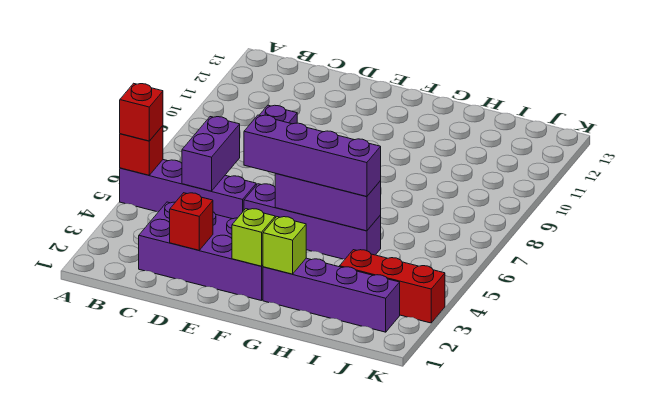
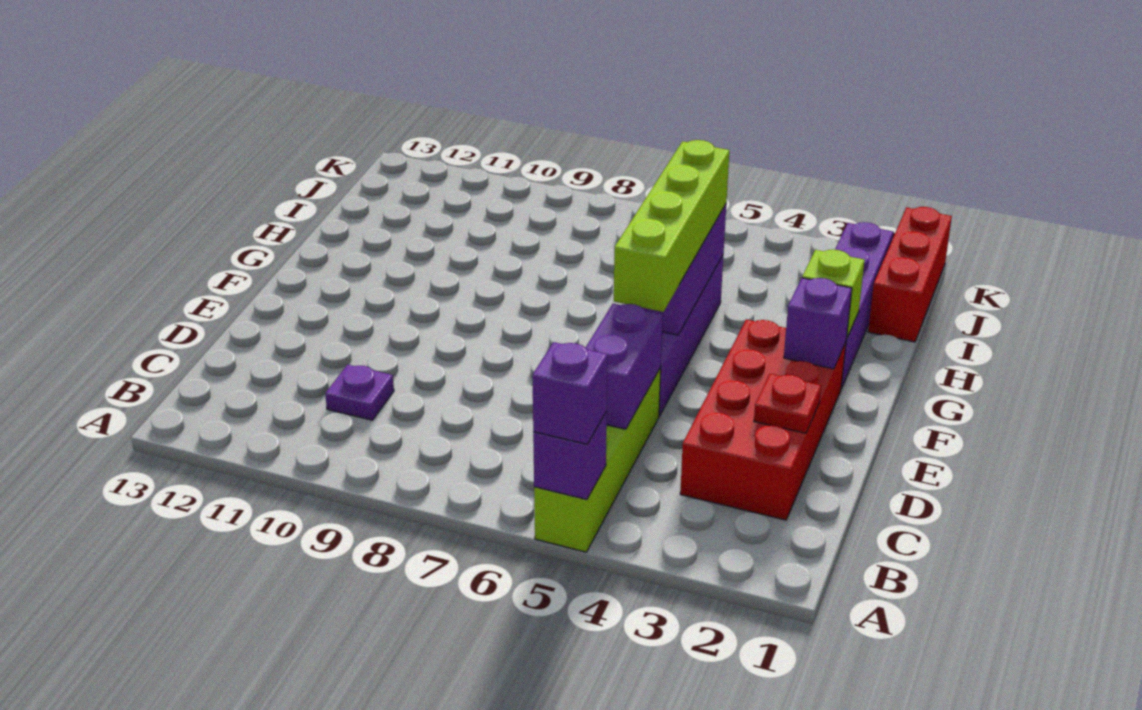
purple brick A5:D5 level 1 -> lime brick A5:D5 level 1
red brick A5 level 2 -> purple brick A5 level 2
red brick A5 level 3 -> purple brick A5 level 3
purple brick C2:F3 level 1 -> red brick C2:F3 level 1
purple brick C5:C6 level 2 -> purple brick C5:D5 level 2
red brick D2 level 2 -> red plate D2 level 2
purple brick E5:H5 level 3 -> lime brick E5:H5 level 3
lime brick F2 level 2 -> purple brick F2 level 2
red brick I3:K3 level 1 -> red brick I1:K1 level 1

